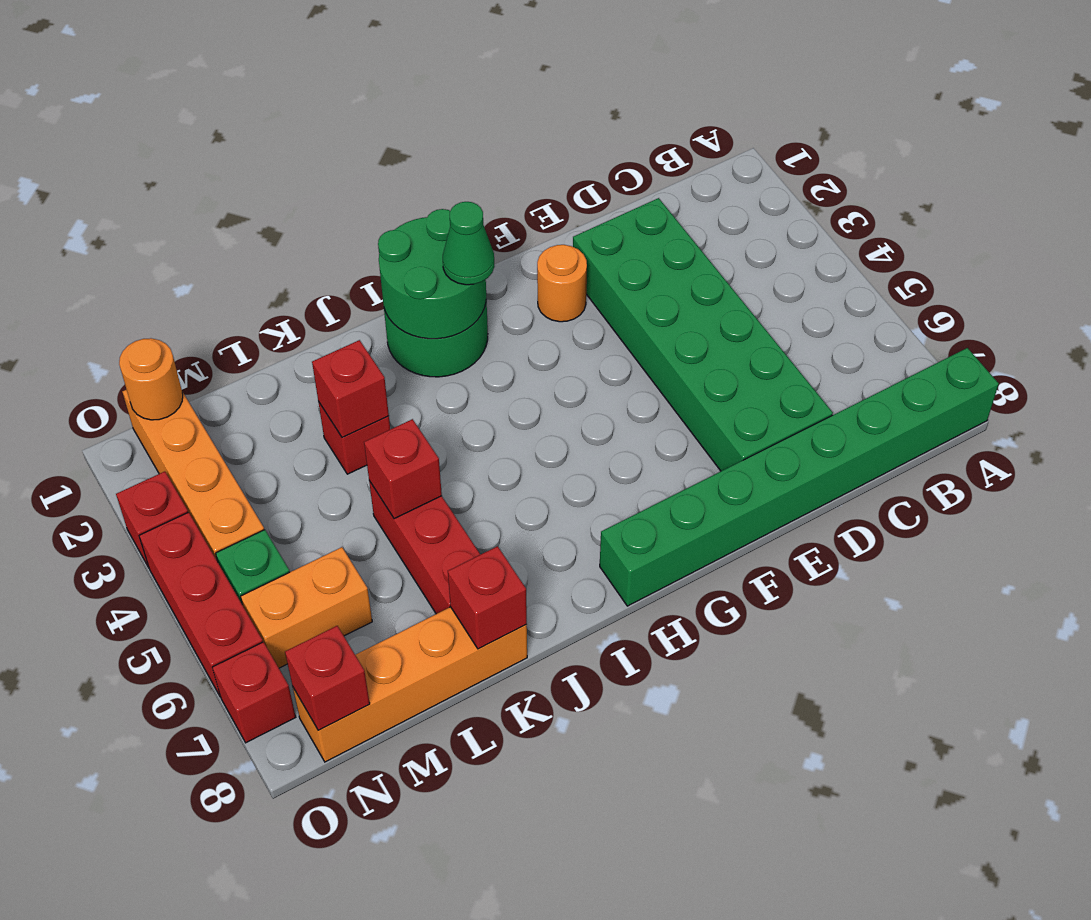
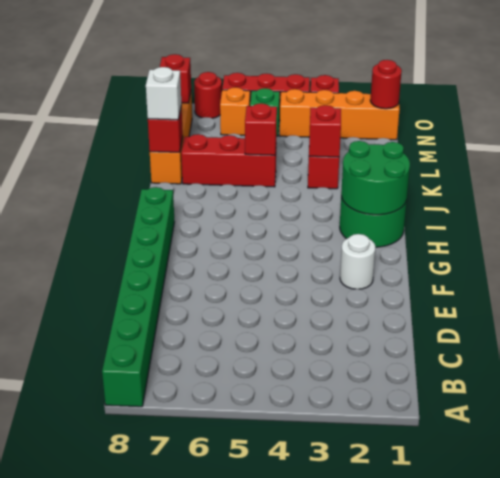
green brick D2:E7 level 1 -> none
orange round brick F2 level 1 -> white round brick F2 level 1
green cone H2 level 3 -> none
none -> white brick K8 level 3
orange brick M6:N6 level 1 -> orange brick N6 level 1
orange round brick N1 level 2 -> red round brick N1 level 2
red brick O7 level 1 -> red round brick O7 level 1

